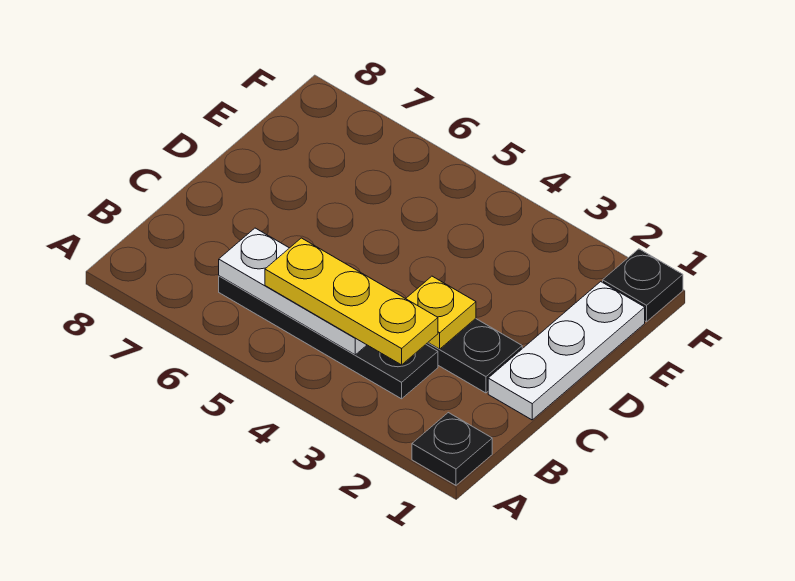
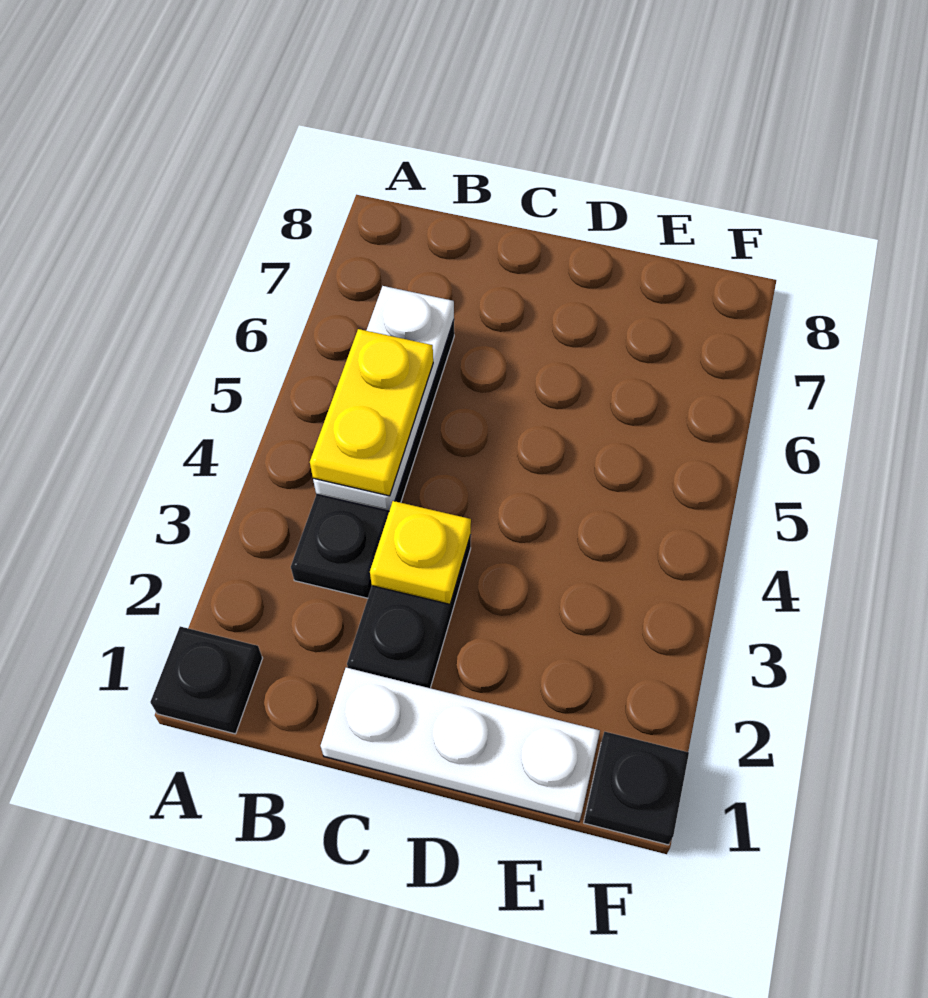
yellow plate B3:B5 level 3 -> yellow plate B4:B5 level 3

